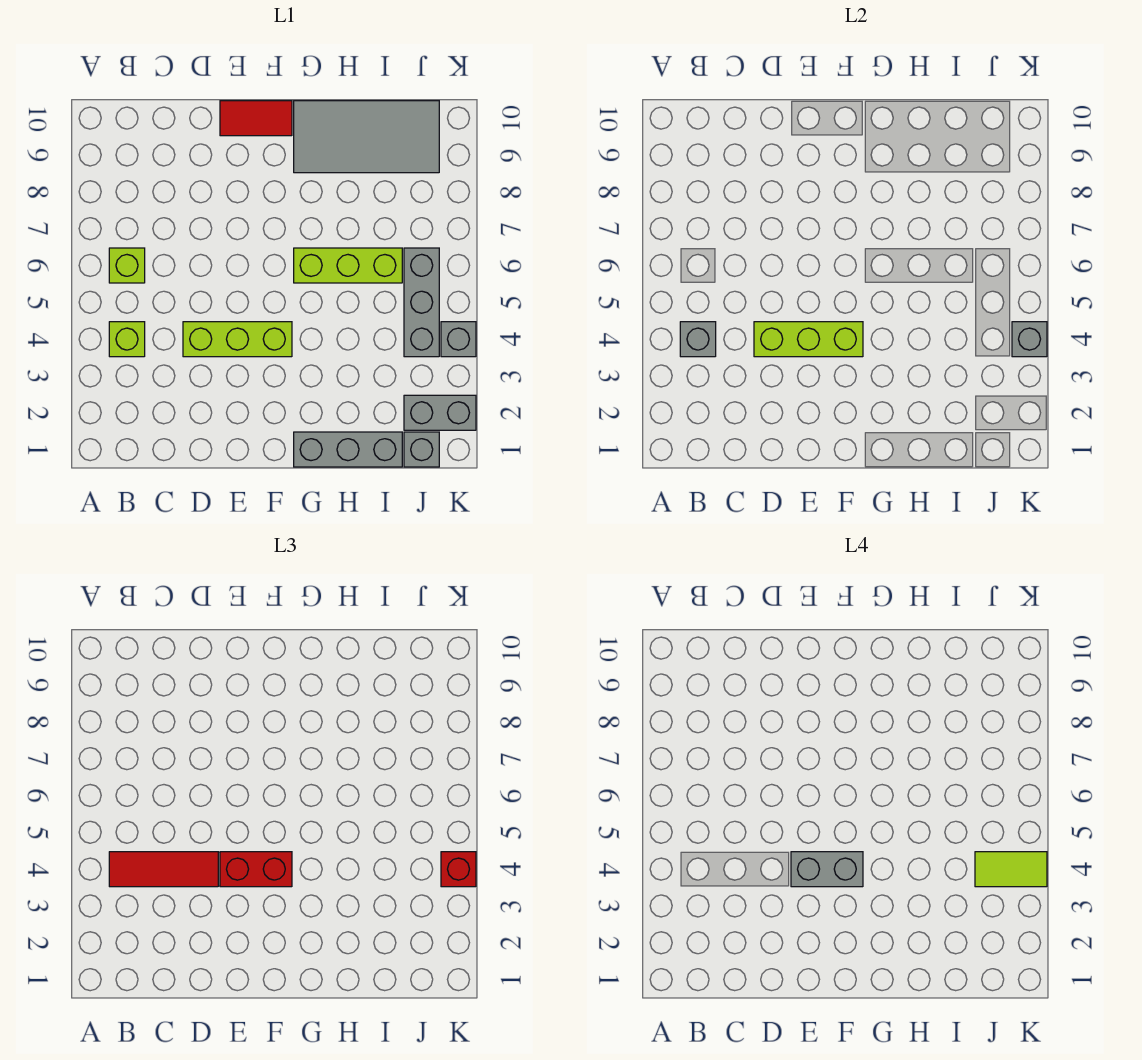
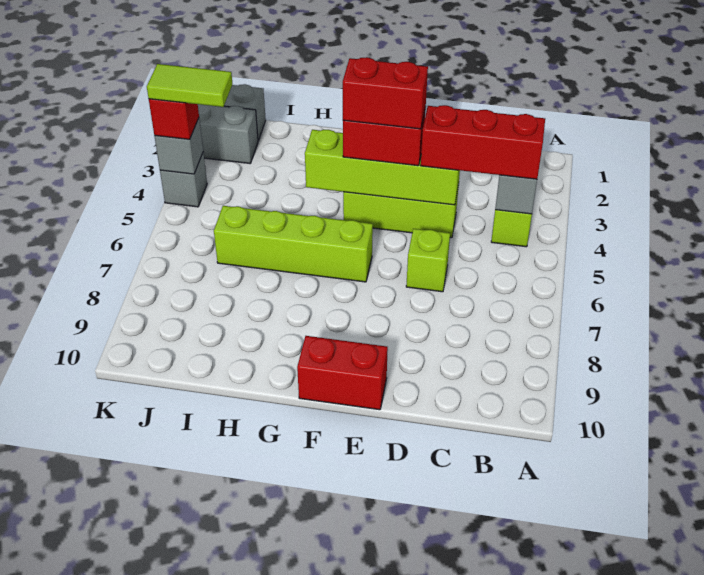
red tile B4:D4 level 3 -> red brick B4:D4 level 3
lime brick B6 level 1 -> lime brick D6 level 1
lime brick D4:F4 level 2 -> lime brick D4:G4 level 2
grey brick E4:F4 level 4 -> red brick E4:F4 level 4
red tile E10:F10 level 1 -> red brick E10:F10 level 1
grey brick G1:I1 level 1 -> none
lime brick G6:I6 level 1 -> lime brick F6:I6 level 1
grey tile G9:J10 level 1 -> none
grey brick J4:J6 level 1 -> none

